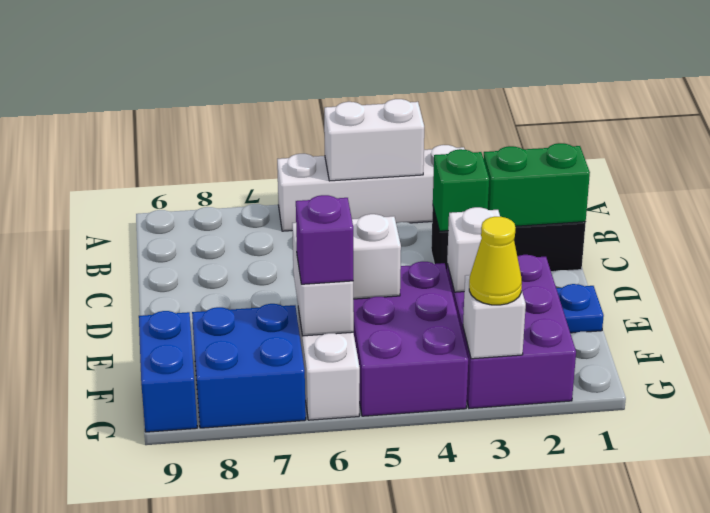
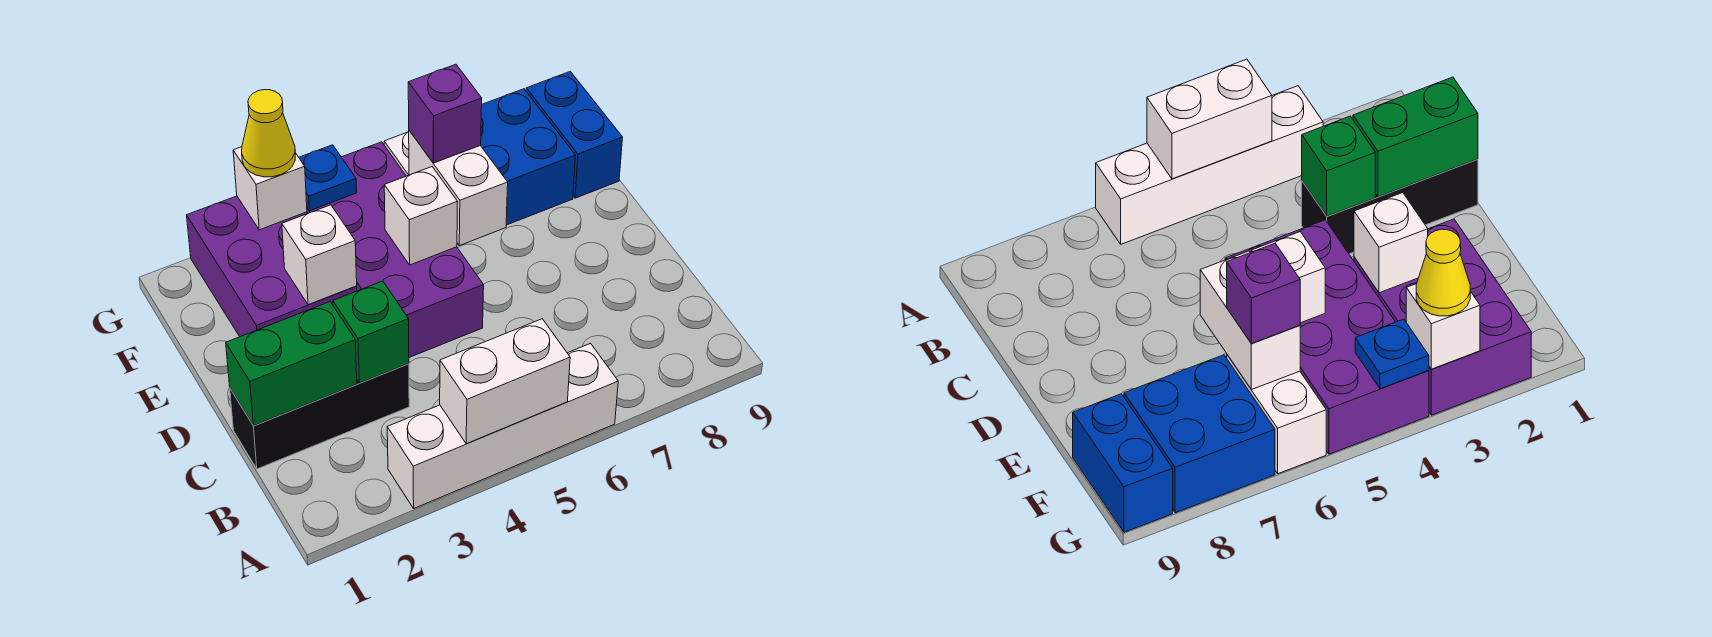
blue plate E1 level 1 -> blue plate G4 level 2
purple brick E4:G5 level 1 -> purple brick D4:G5 level 1

